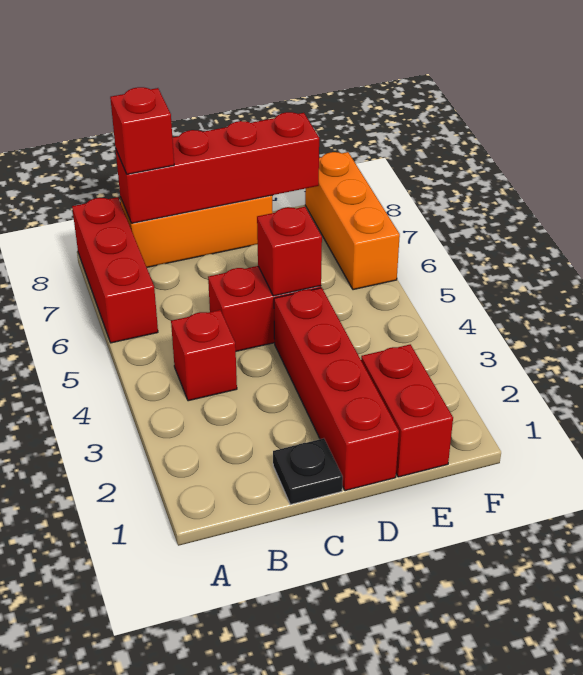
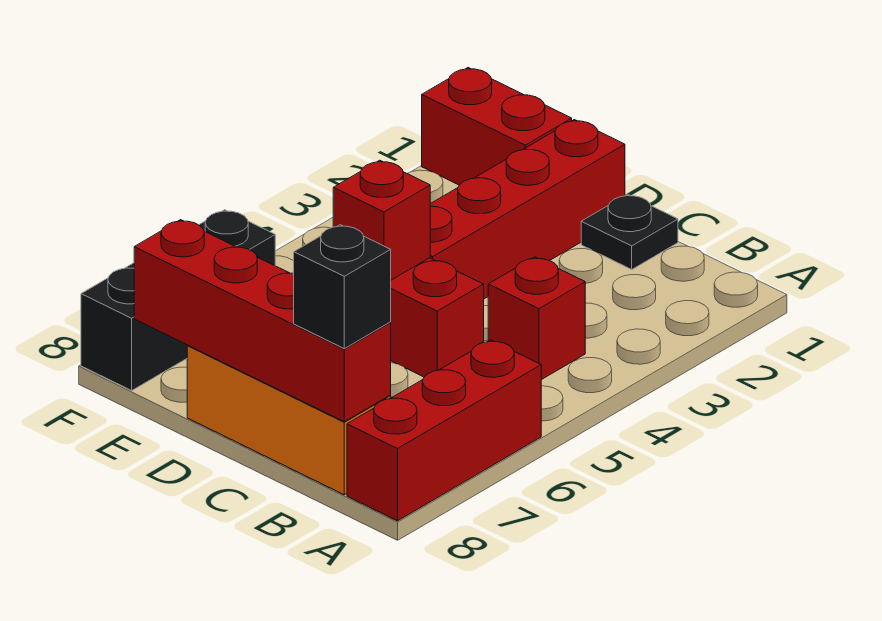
red brick B8 level 3 -> black brick B8 level 3
red brick E1:E2 level 1 -> red brick E1:F1 level 1
orange brick F6:F8 level 1 -> black brick F6:F8 level 1

